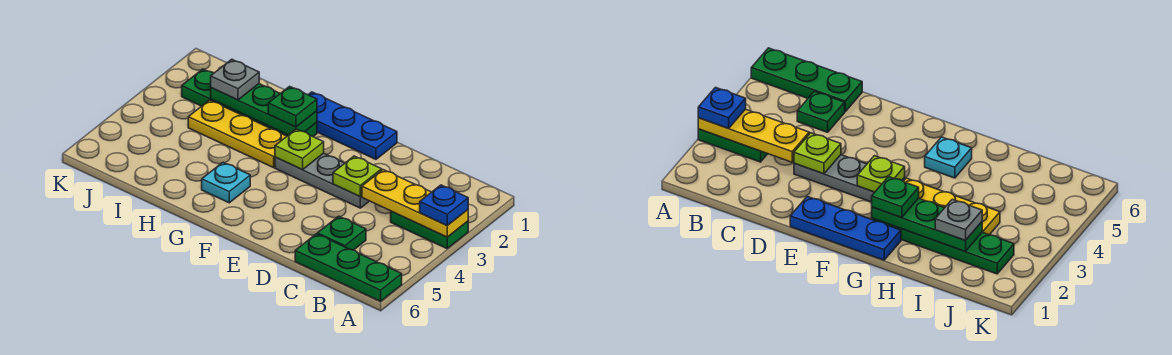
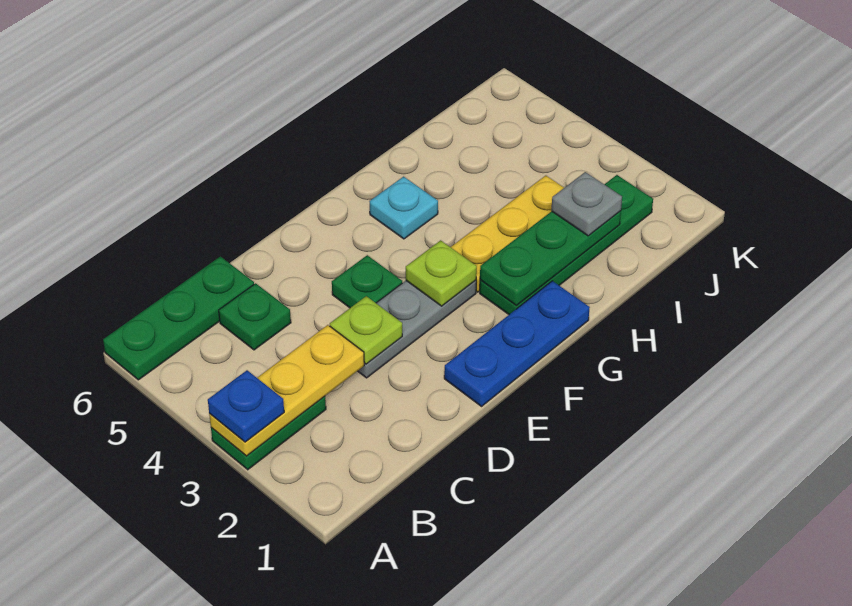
green plate G2 level 3 -> green plate E4 level 1

